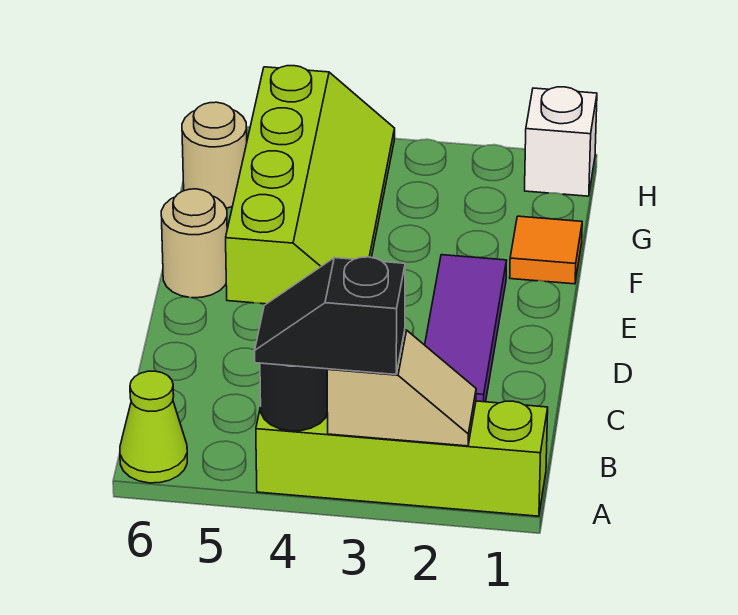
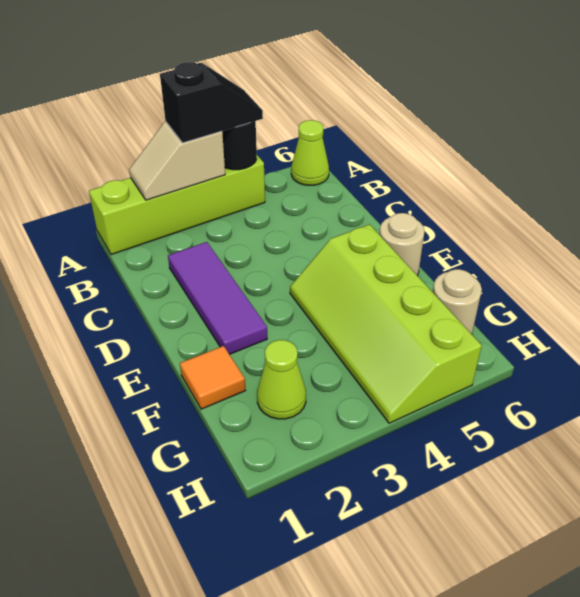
none -> lime cone G2 level 1
white brick H1 level 1 -> none

